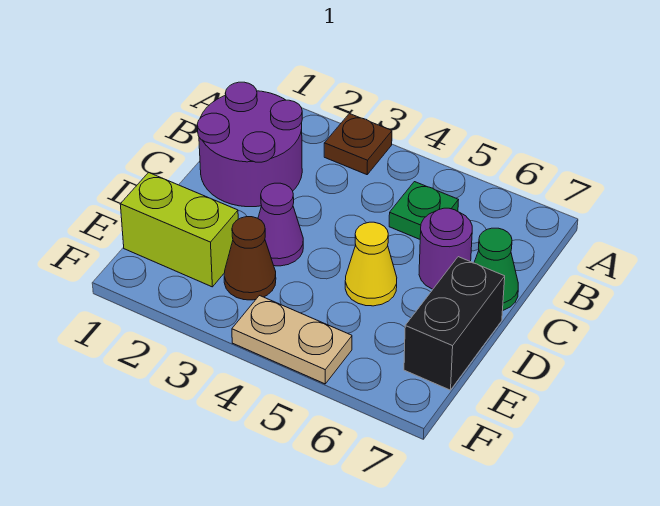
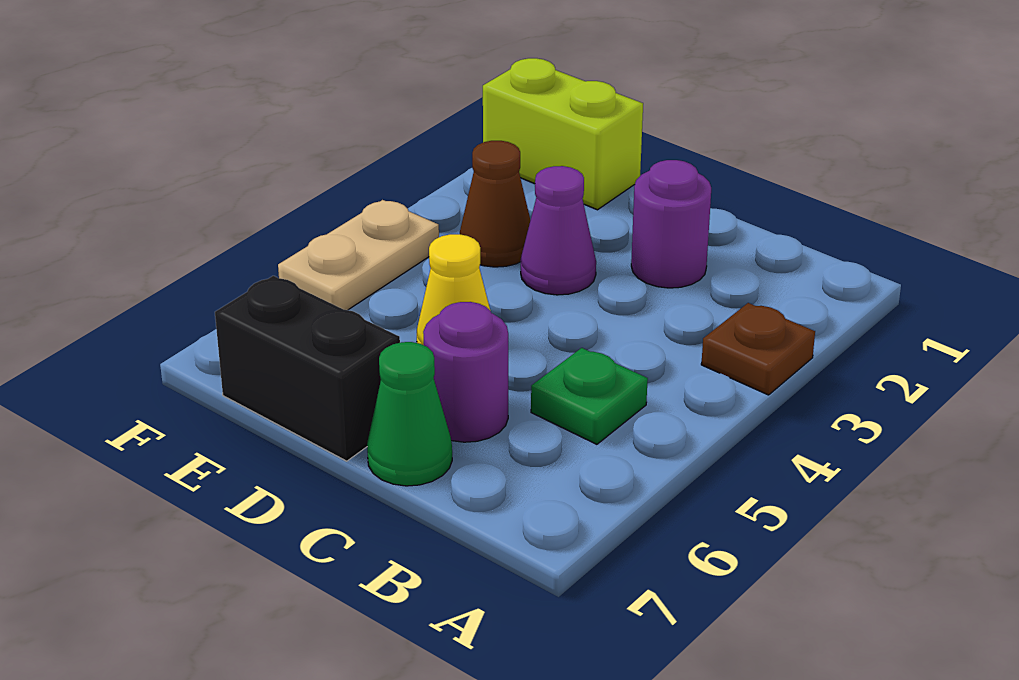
purple round brick B1:C2 level 1 -> purple round brick C2 level 1
lime brick E1:E2 level 1 -> lime brick E1:F1 level 1

